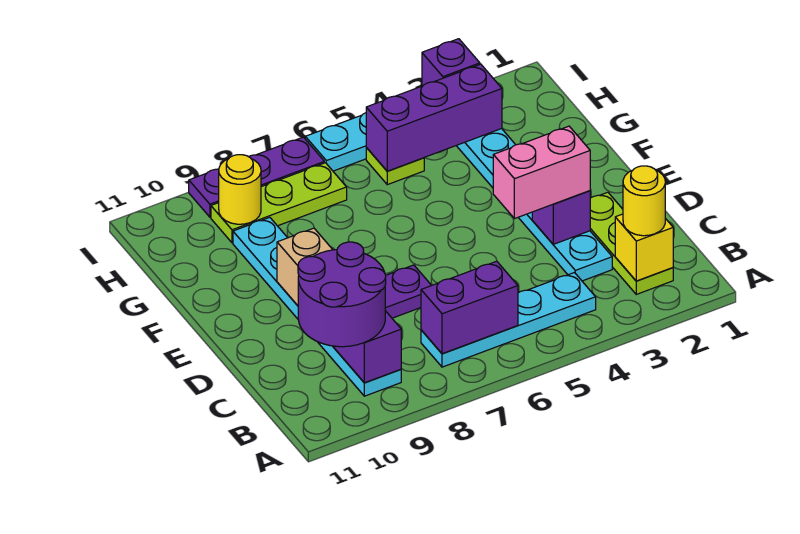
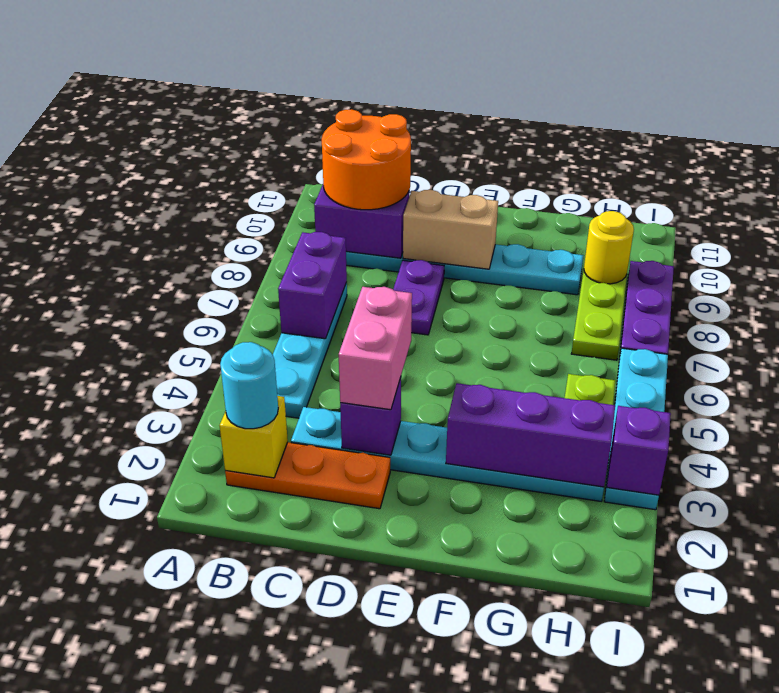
lime plate B2:D2 level 1 -> orange plate B2:D2 level 1
yellow round brick B2 level 3 -> cyan round brick B2 level 3
purple round brick B9:C10 level 3 -> orange round brick B9:C10 level 3
purple brick H3:H5 level 2 -> purple brick F3:H3 level 2

